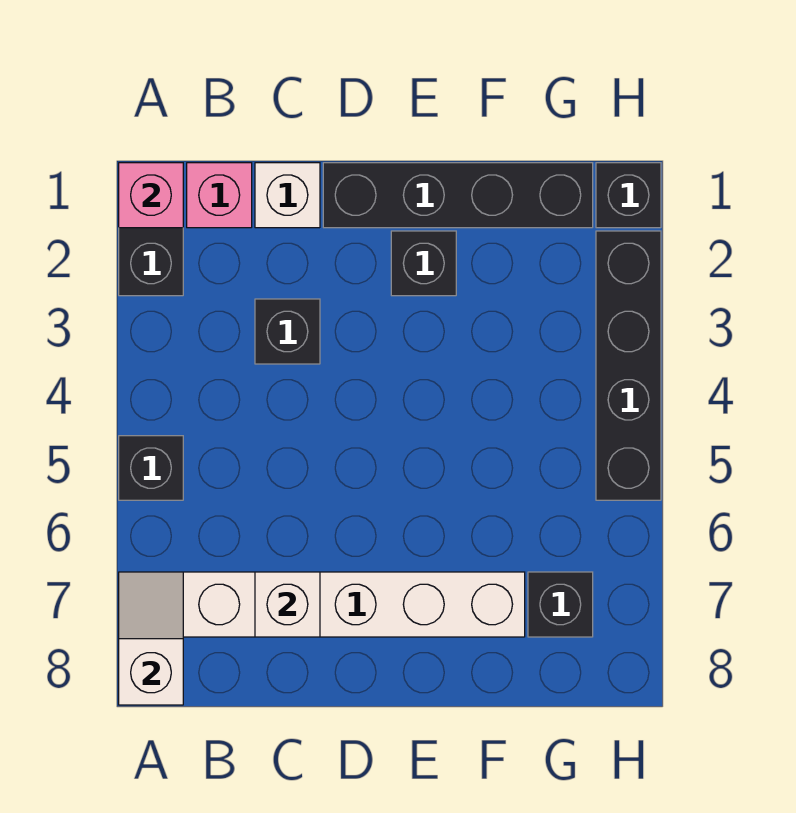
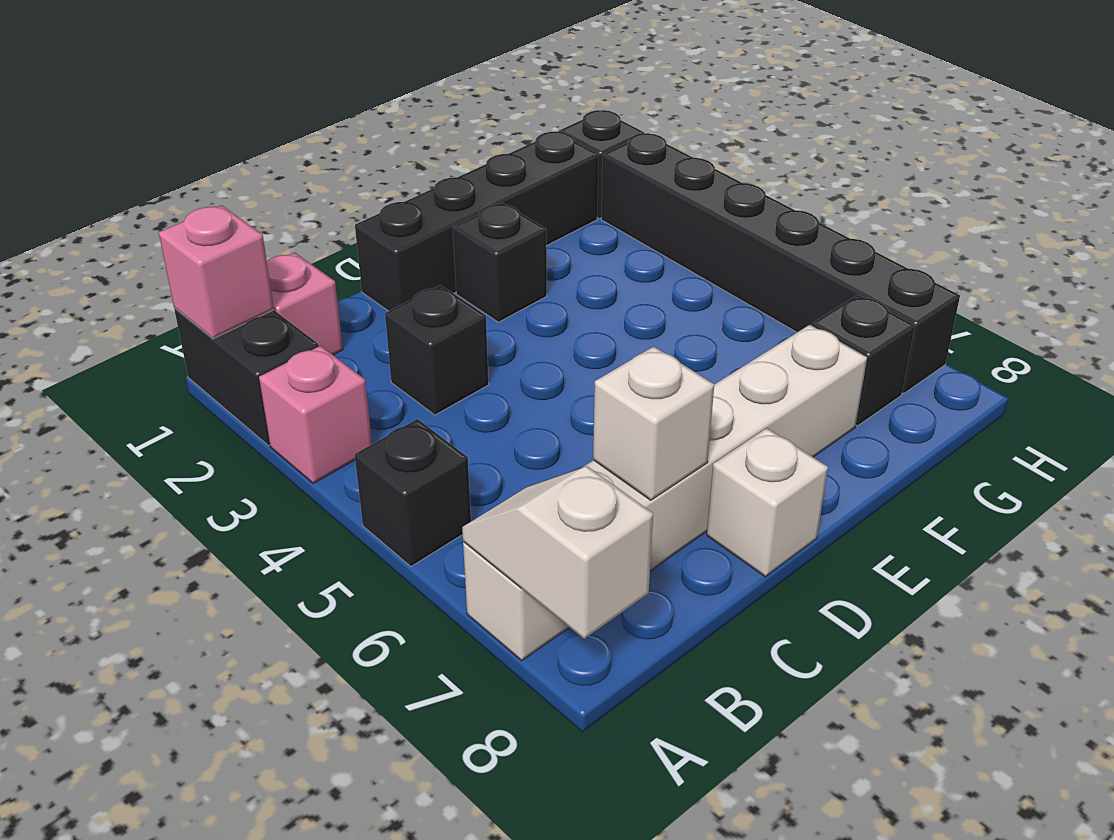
none -> pink brick A3 level 1
white brick C1 level 1 -> white brick D8 level 1
black brick H2:H5 level 1 -> black brick H2:H7 level 1

